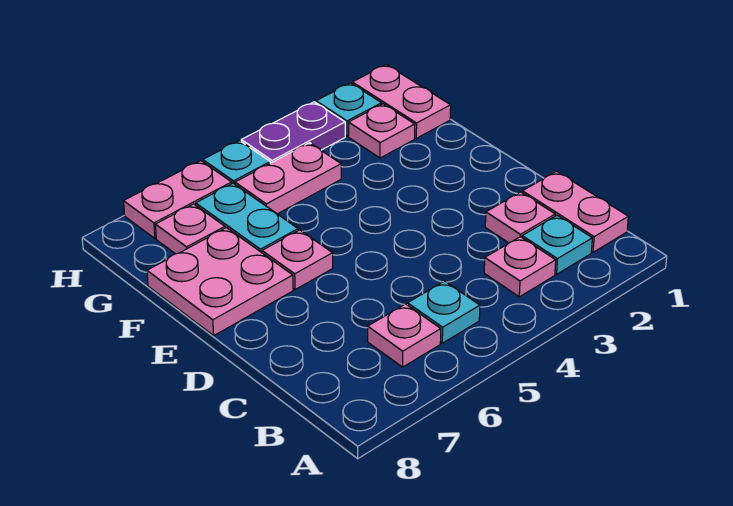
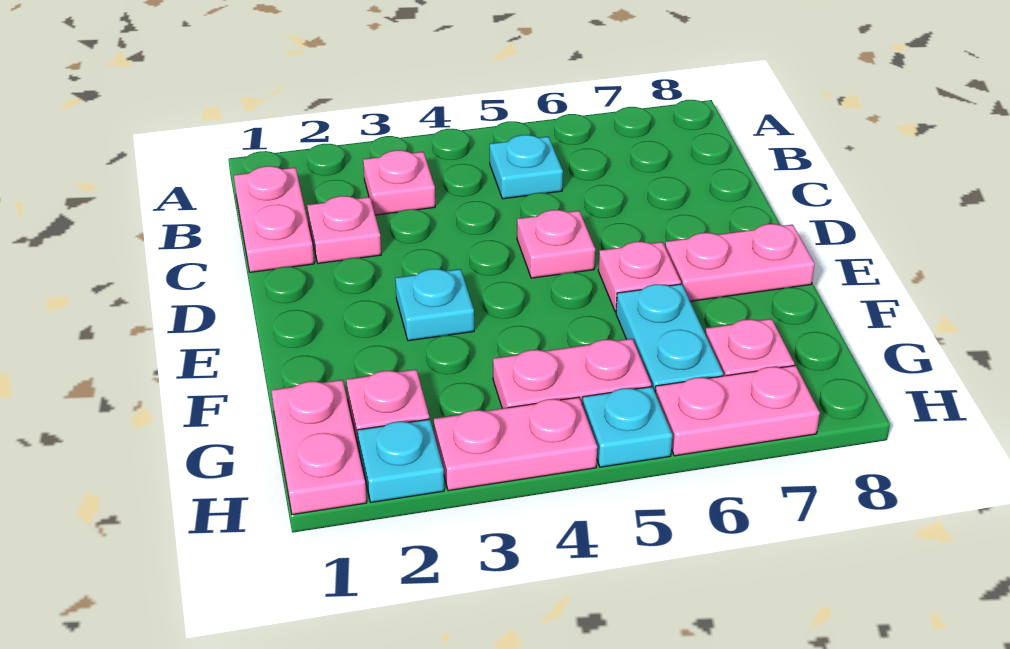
cyan plate B2 level 1 -> cyan plate E3 level 1
pink plate B6 level 1 -> pink plate D5 level 1
pink plate E7:F8 level 1 -> pink plate E7:E8 level 1
purple plate H3:H4 level 1 -> pink plate H3:H4 level 1

